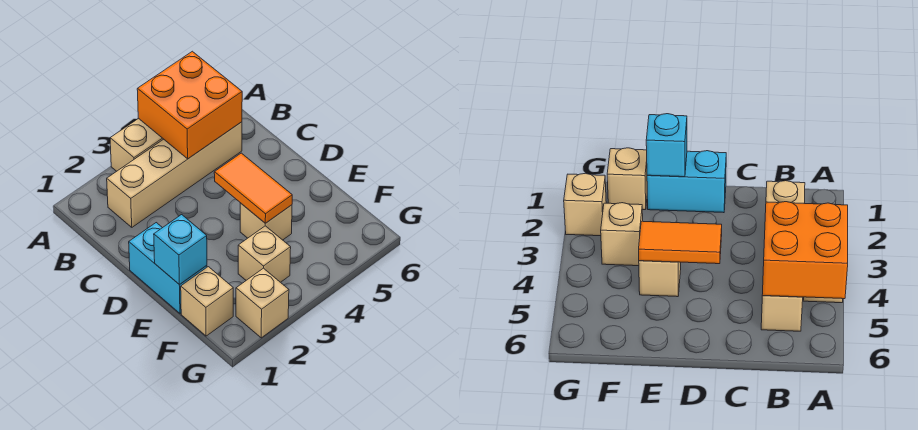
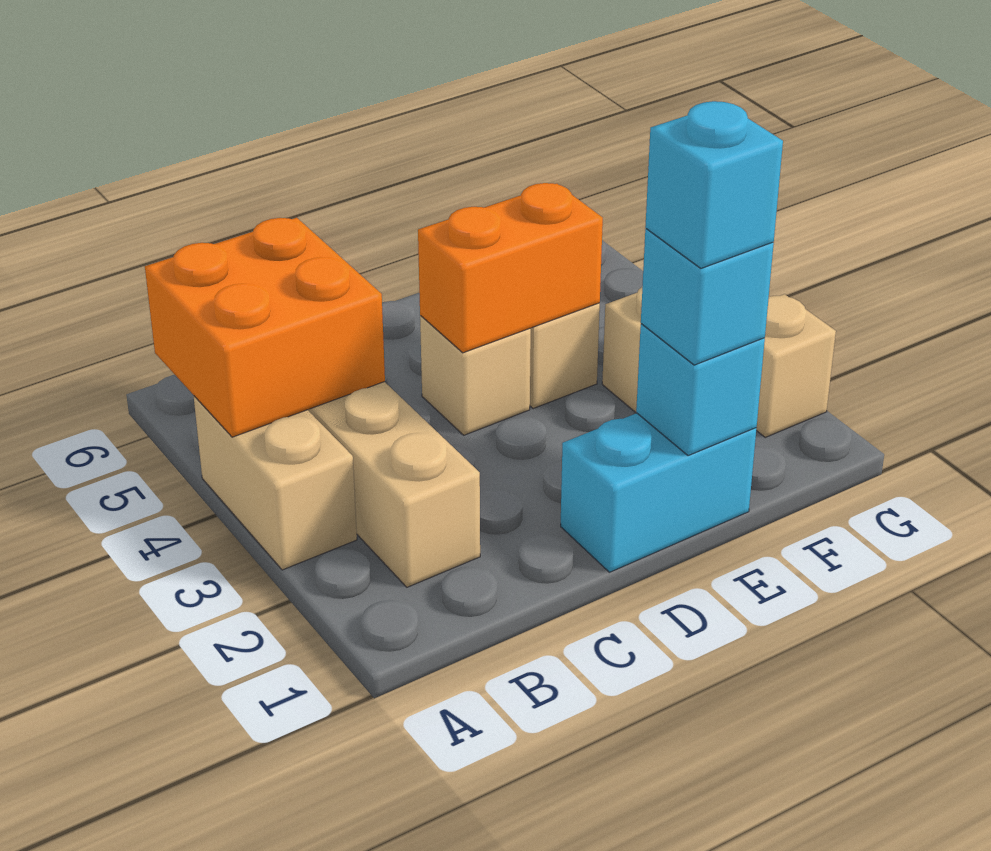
orange tile D4:E4 level 2 -> orange brick D4:E4 level 2
none -> cyan brick E1 level 3
none -> cyan brick E1 level 4
tan brick F1 level 1 -> tan brick D4 level 1

